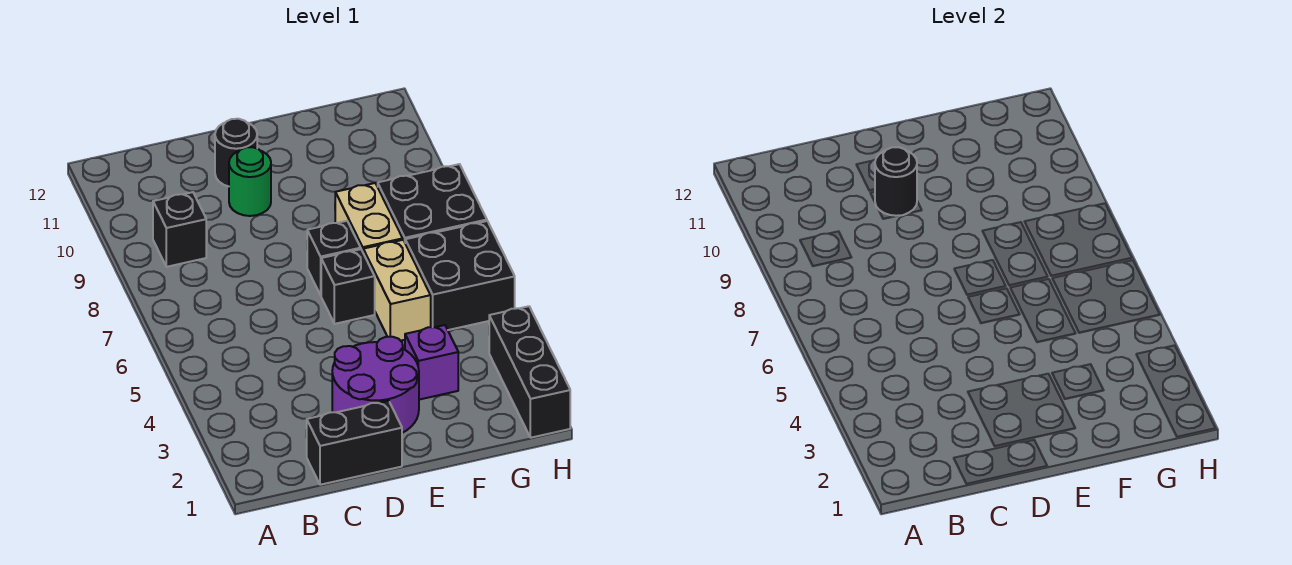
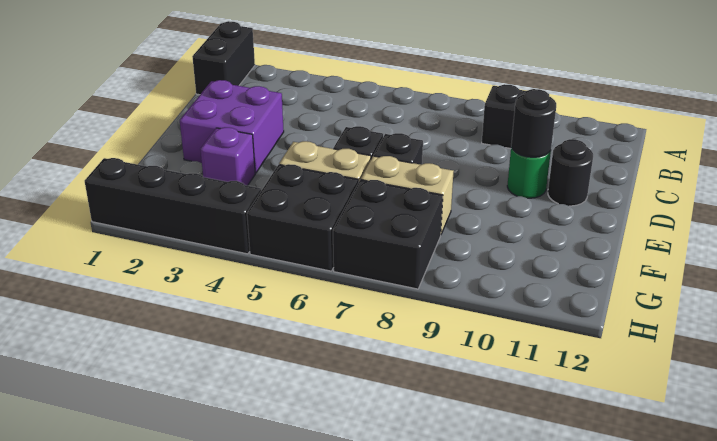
black brick C1:D1 level 1 -> black brick A1:B1 level 1
purple round brick D2:E3 level 1 -> purple brick D2:E3 level 1
black brick H1:H3 level 1 -> black brick H1:H4 level 1

